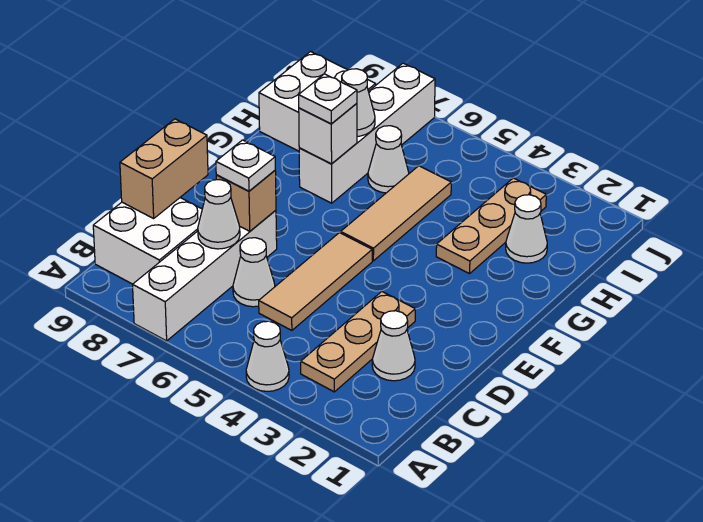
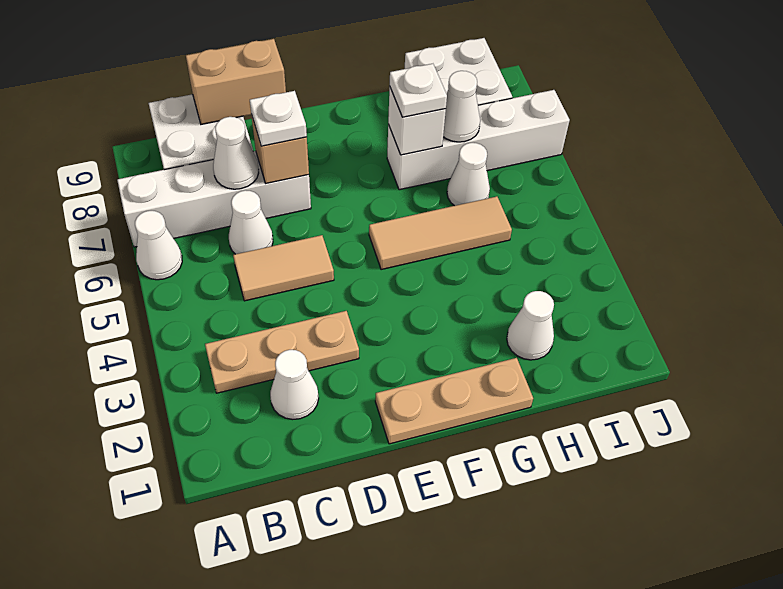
white cone A4 level 1 -> white cone A6 level 1
tan tile C5:E5 level 1 -> tan tile C5:D5 level 1
tan plate G3:I3 level 1 -> tan plate E1:G1 level 1

